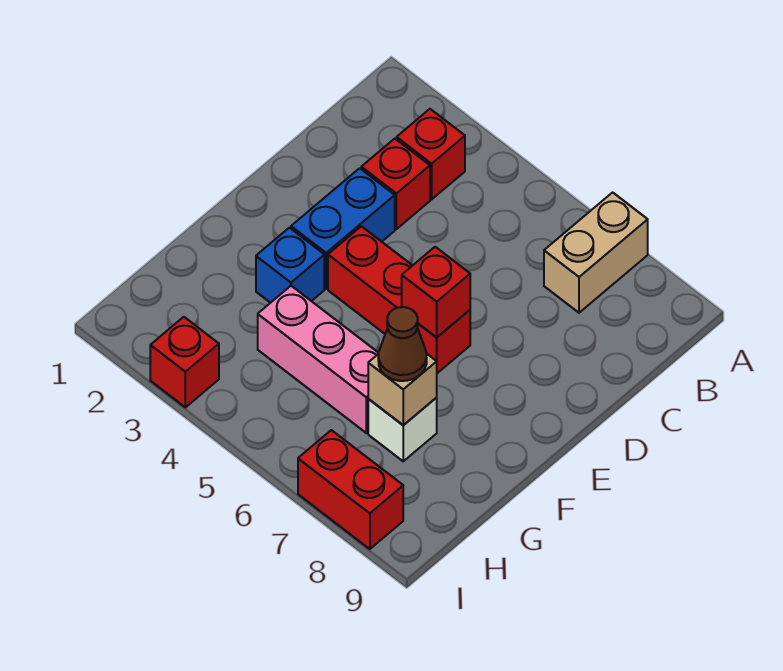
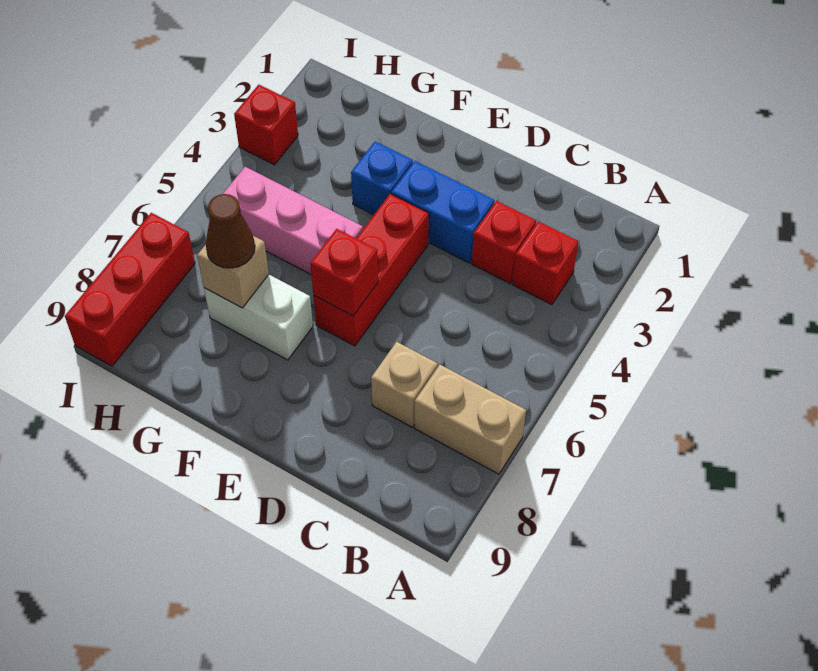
none -> tan brick C7 level 1
pink brick G4:G6 level 1 -> pink brick F5:H5 level 1
white brick G7 level 1 -> white brick F7:G7 level 1
red brick I7:I8 level 1 -> red brick I7:I9 level 1

